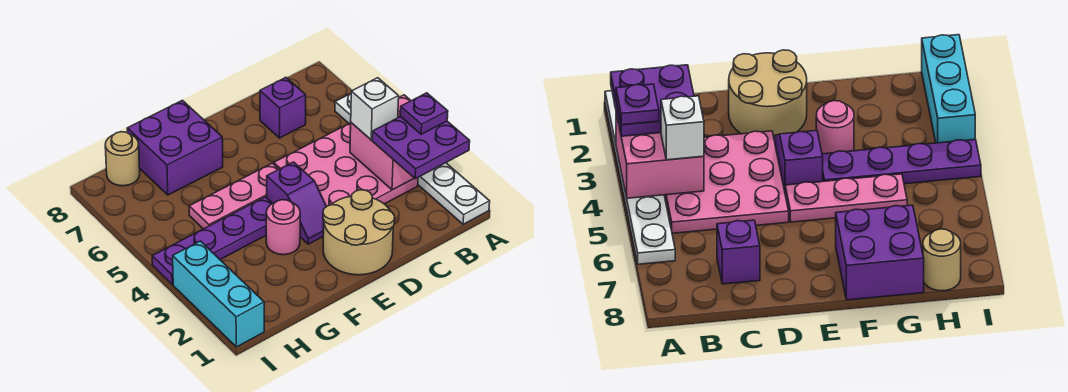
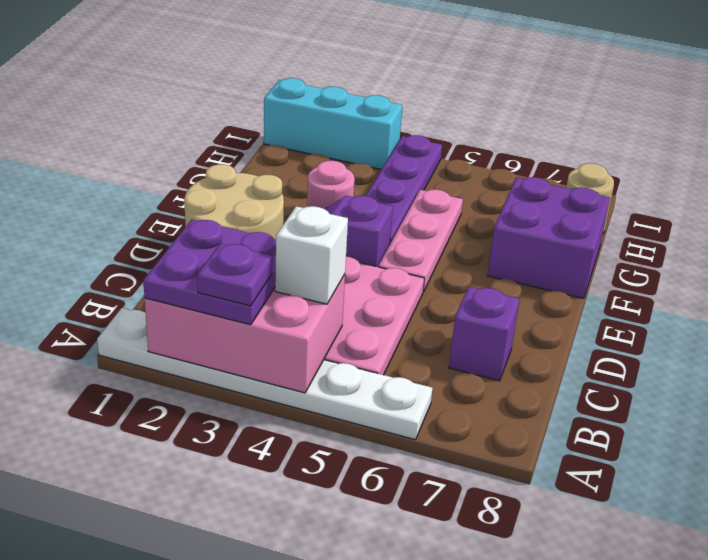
pink brick A3:B4 level 2 -> pink brick A2:B4 level 2

